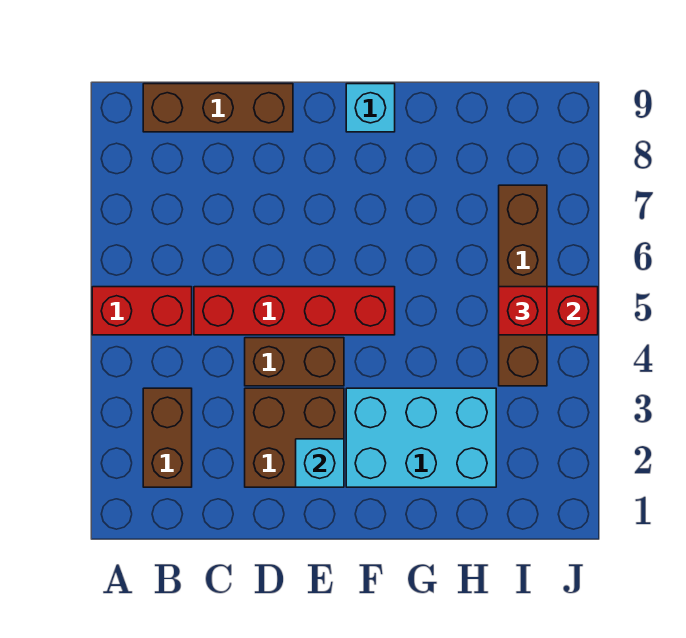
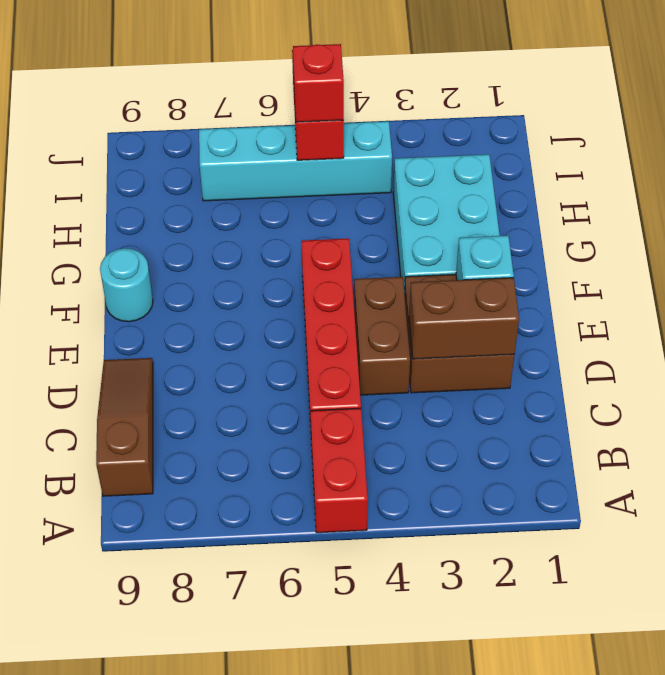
brown brick B2:B3 level 1 -> brown brick D2:D3 level 2
brown brick B9:D9 level 1 -> brown slope B9:D9 level 1 top B
cyan brick F9 level 1 -> cyan round brick F9 level 1
brown brick I4:I7 level 1 -> cyan brick I4:I7 level 1

